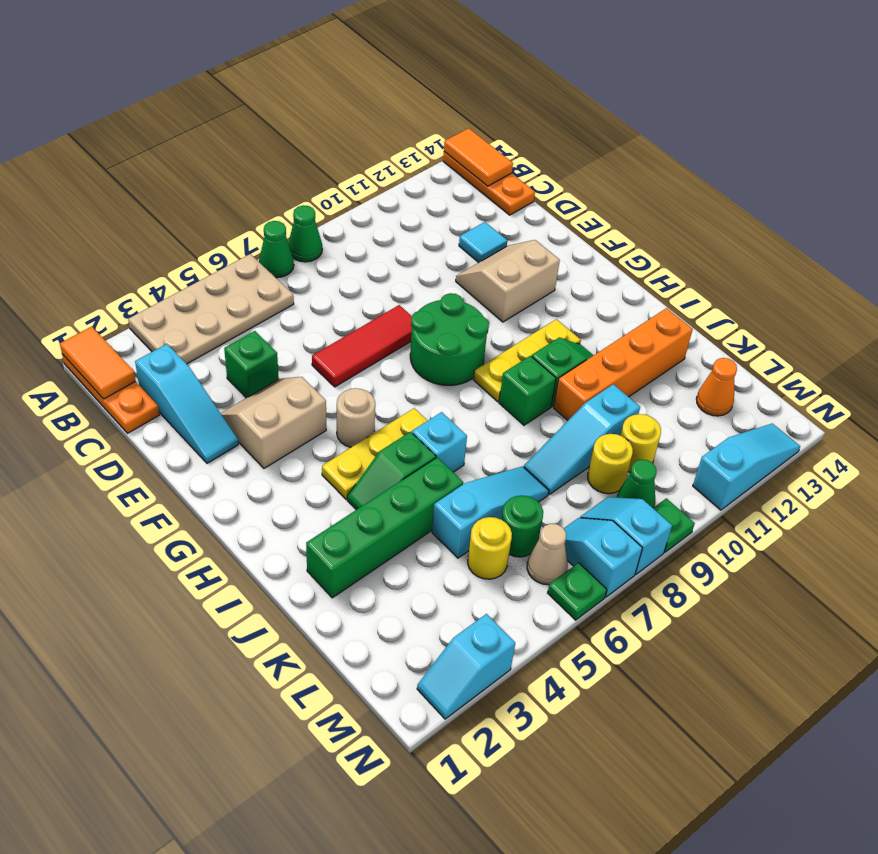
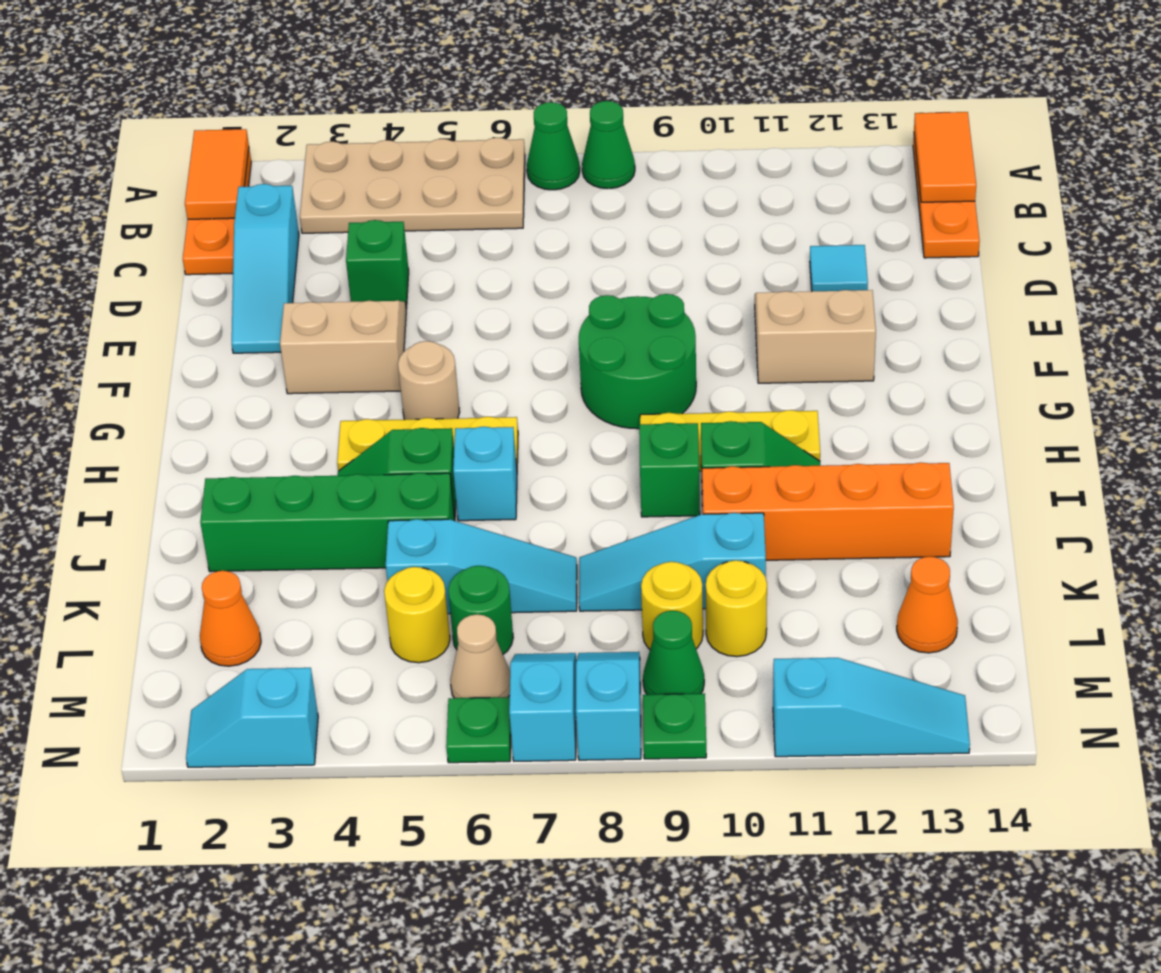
red tile E6:E8 level 1 -> none
none -> orange cone L2 level 1

